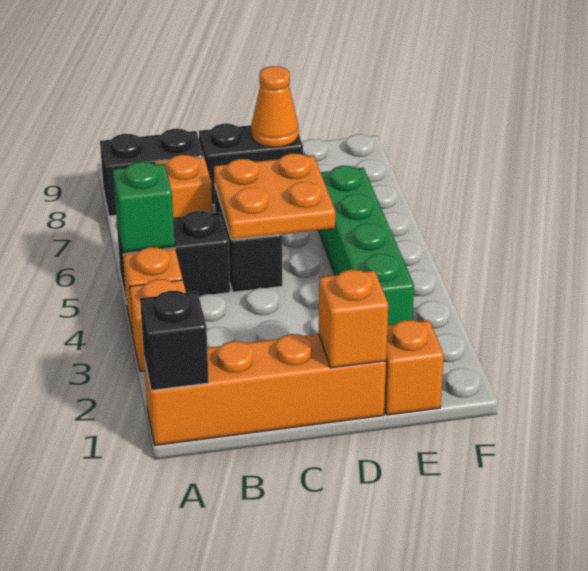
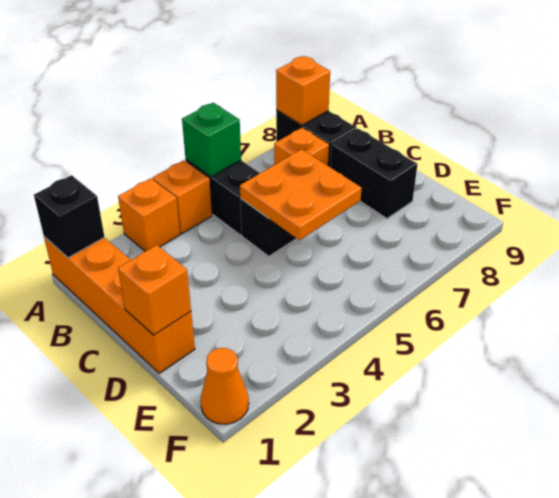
orange cone D8 level 2 -> orange cone F1 level 1
orange brick E1 level 1 -> orange brick A8 level 2
green brick E3:E6 level 1 -> none

